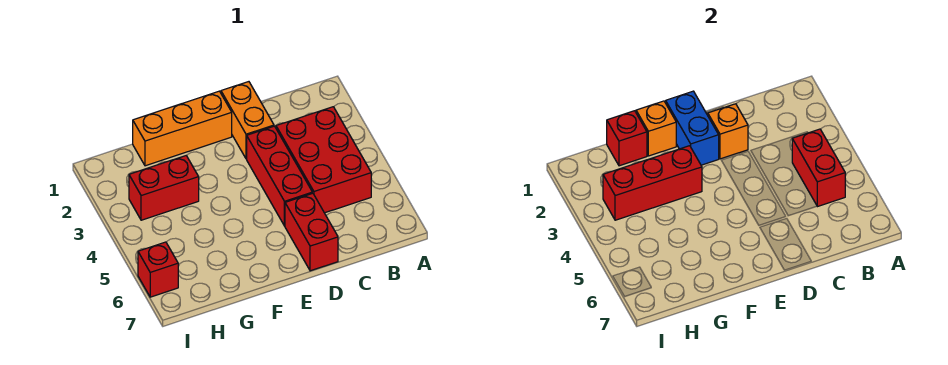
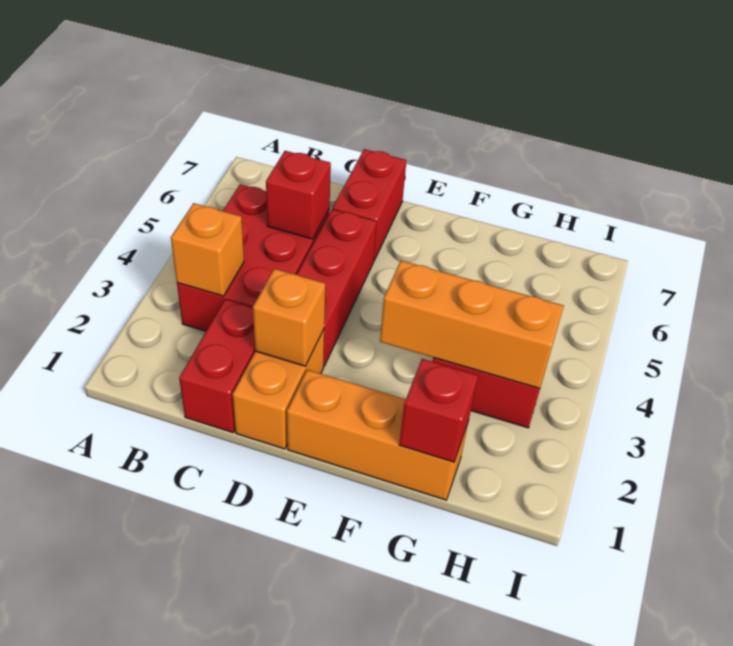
red brick B4:B5 level 2 -> red brick C1:C2 level 1
blue brick E1:E2 level 2 -> none
orange brick F1 level 2 -> orange brick B3 level 2
red brick F3:H3 level 2 -> orange brick F3:H3 level 2
red brick I6 level 1 -> red brick C5 level 2

